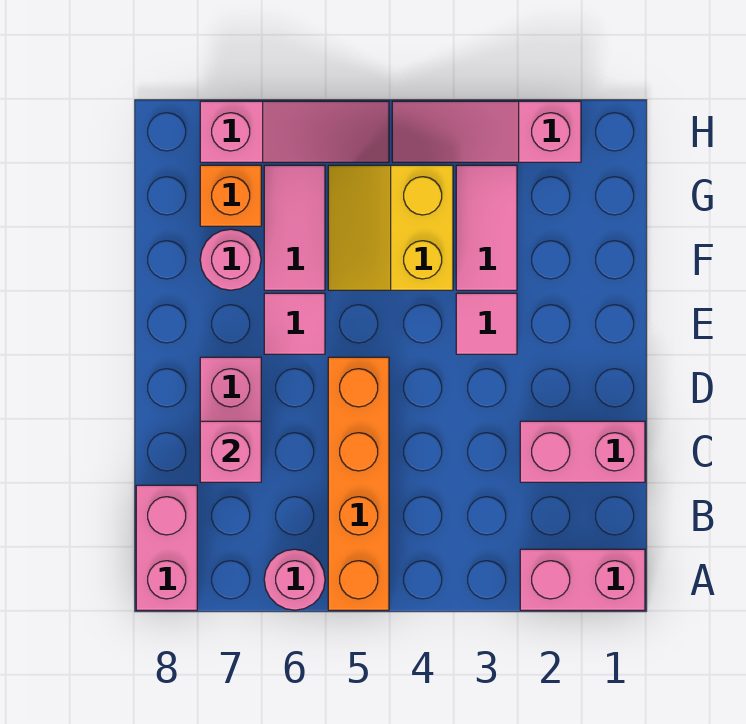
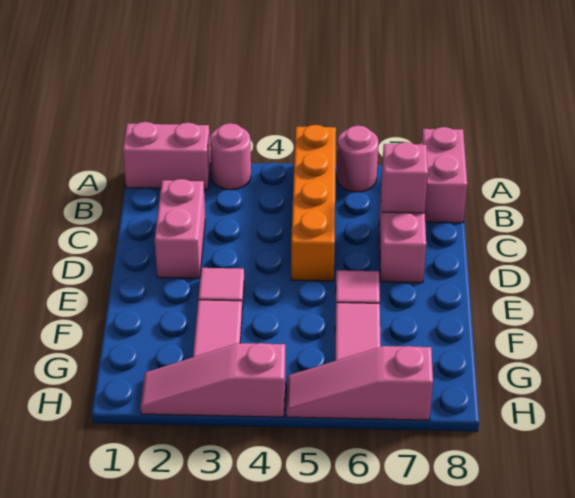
pink brick C1:C2 level 1 -> pink brick C2:D2 level 1
yellow slope F4:G5 level 1 top 4 -> none
pink round brick F7 level 1 -> pink round brick A3 level 1
orange brick G7 level 1 -> none
pink slope H2:H4 level 1 top 2 -> pink slope H2:H4 level 1 top 4

